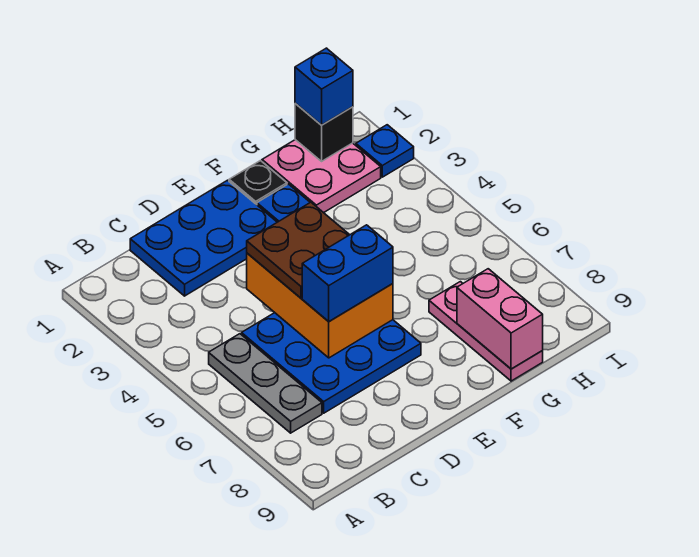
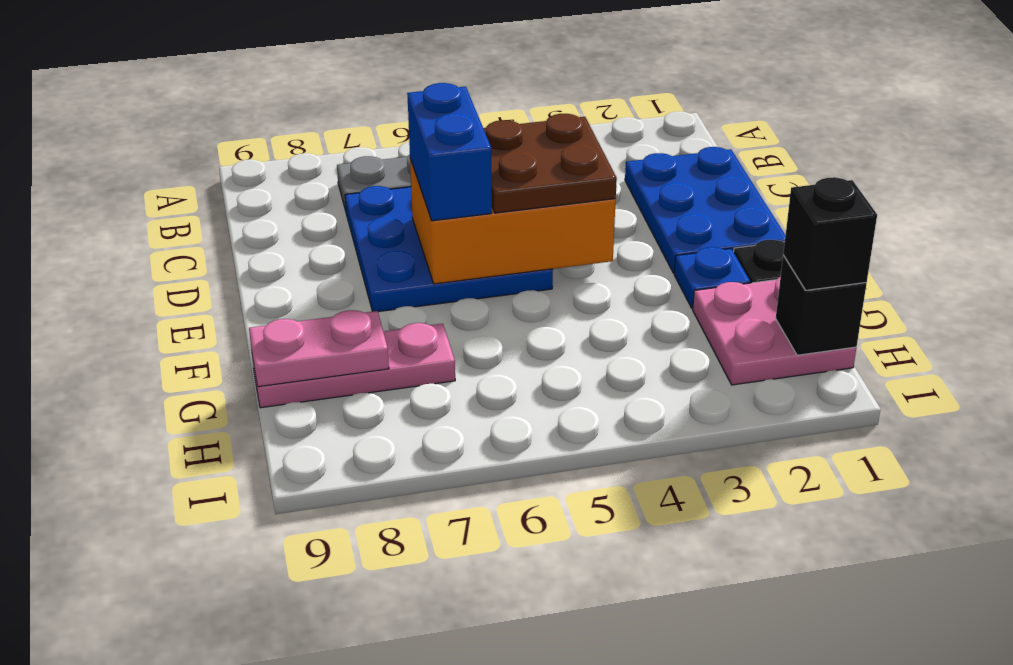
pink brick G8:G9 level 2 -> pink plate G8:G9 level 2
blue brick H1 level 3 -> black brick H1 level 3
blue plate I2 level 1 -> none

